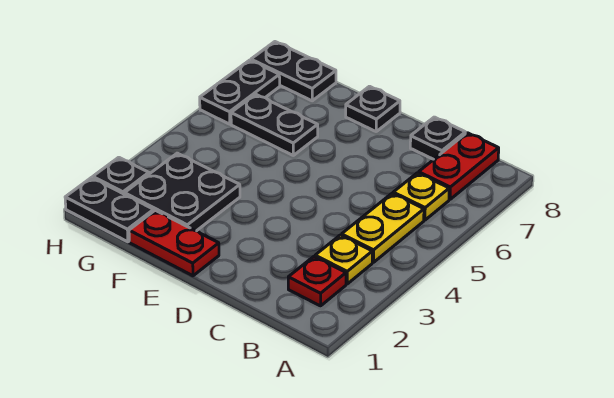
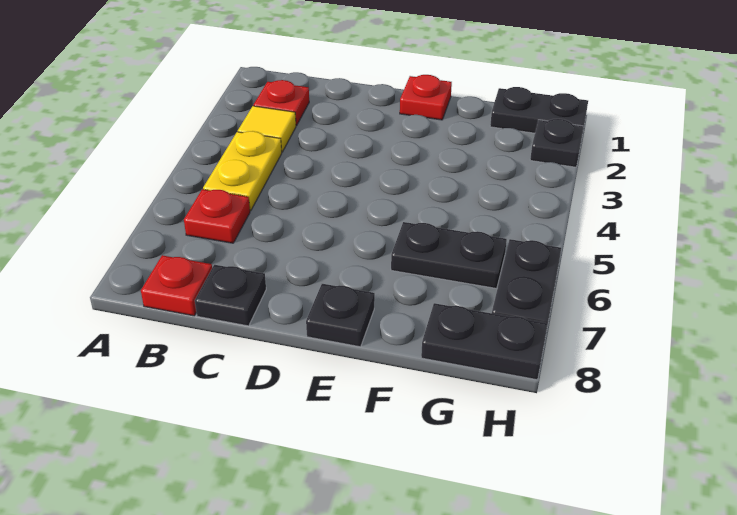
yellow plate B3 level 1 -> yellow tile B3 level 1
yellow plate B6 level 1 -> red plate B6 level 1
red plate B7:B8 level 1 -> red plate B8 level 1
red plate E1:F1 level 1 -> red plate E1 level 1
black plate F2:G3 level 1 -> none

